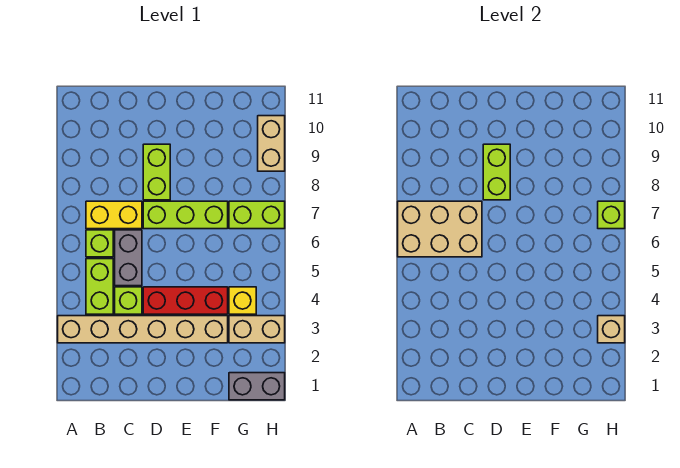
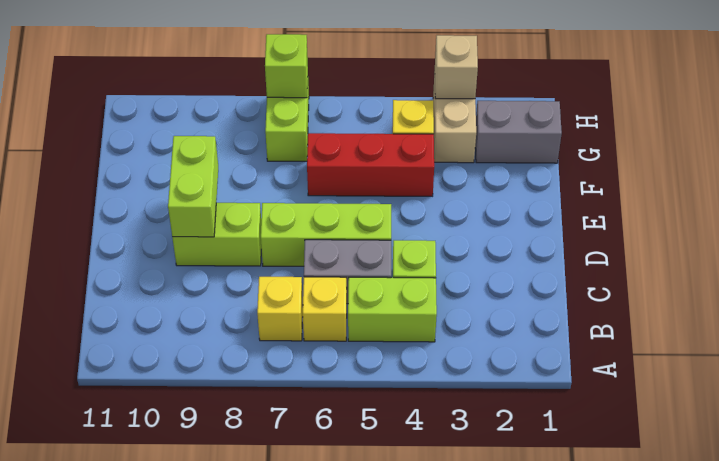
tan brick A3:F3 level 1 -> none
tan brick A6:C7 level 2 -> none
lime brick B6 level 1 -> yellow brick B6 level 1
yellow brick B7:C7 level 1 -> yellow brick B7 level 1
red brick D4:F4 level 1 -> red brick F4:F6 level 1
lime brick D7:F7 level 1 -> lime brick D5:D7 level 1
lime brick D8:D9 level 2 -> lime brick D9:E9 level 2
grey brick G1:H1 level 1 -> grey brick G1:G2 level 1
tan brick H9:H10 level 1 -> none

